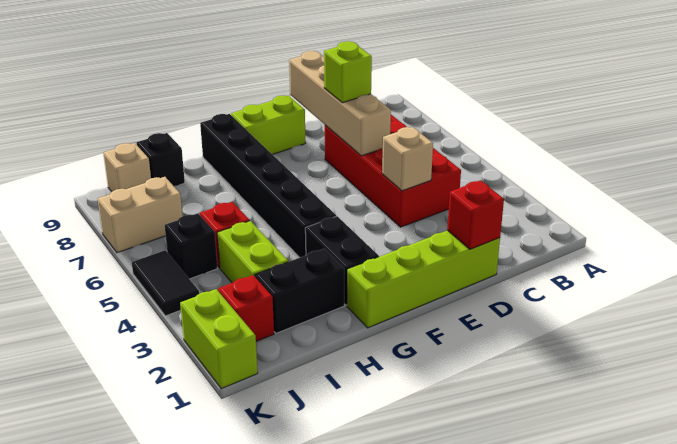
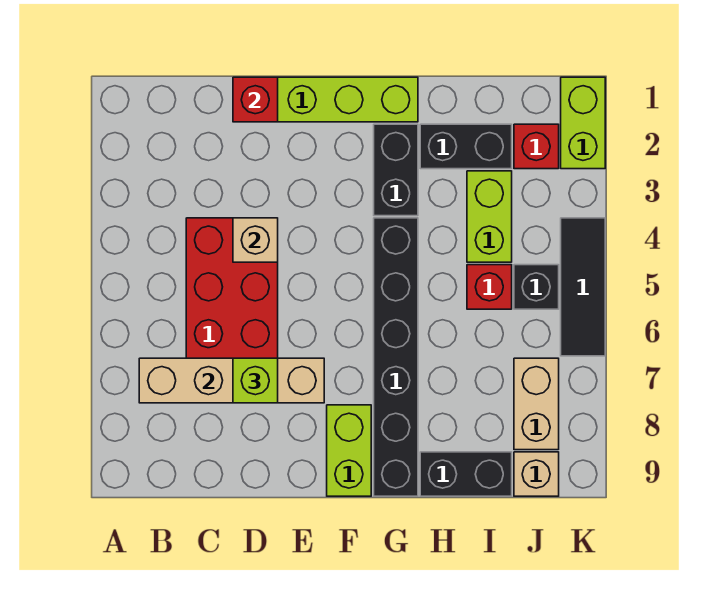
tan brick D6:D9 level 2 -> tan brick B7:E7 level 2
lime brick E9:F9 level 1 -> lime brick F8:F9 level 1
black brick I9 level 1 -> black brick H9:I9 level 1
tan brick J7:K7 level 1 -> tan brick J7:J8 level 1
black tile K4:K5 level 1 -> black tile K4:K6 level 1

